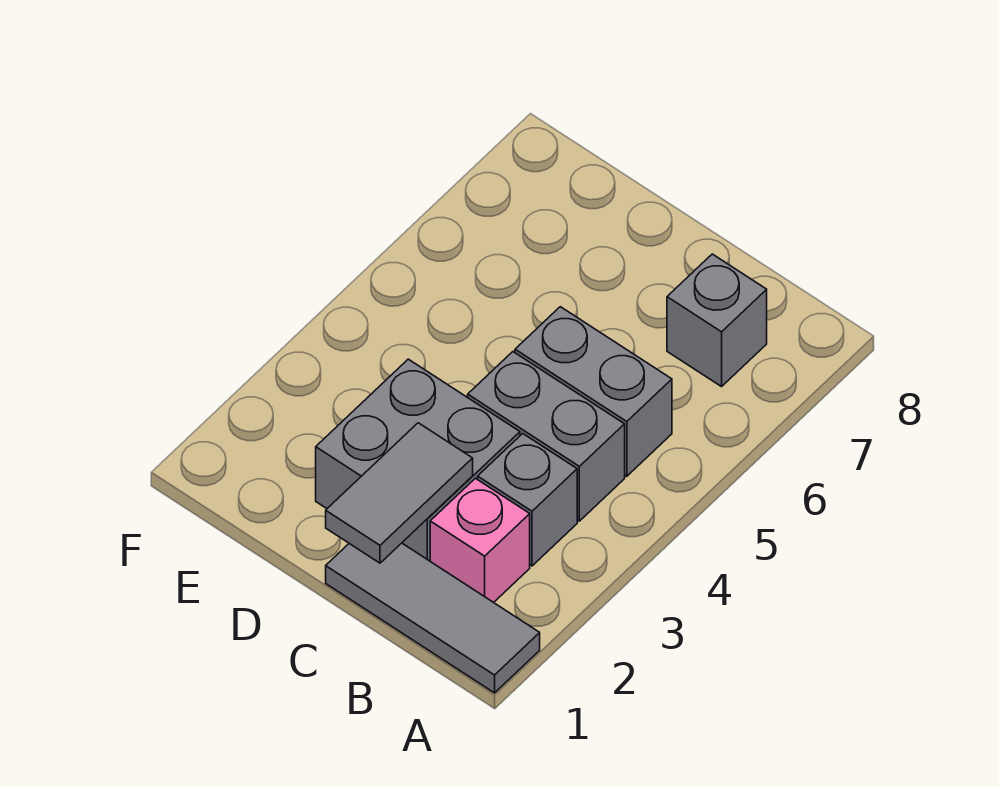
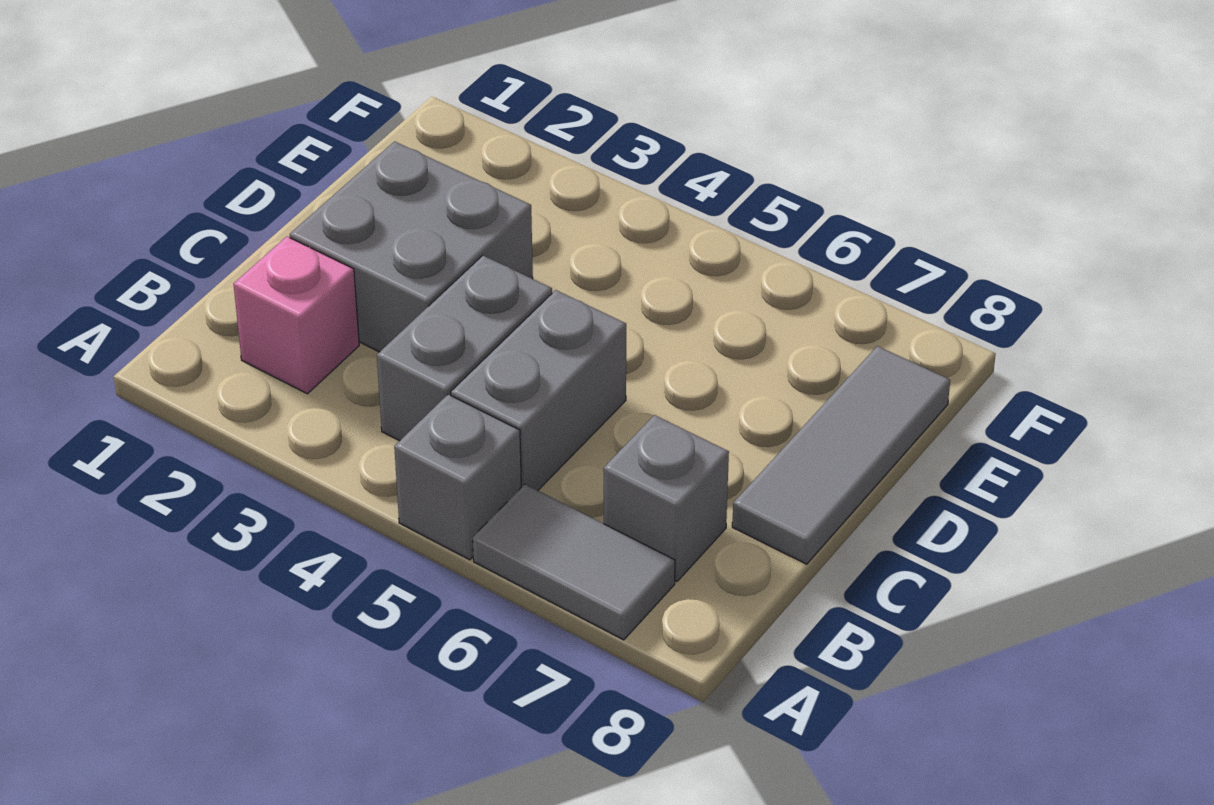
grey tile A1:C1 level 1 -> grey tile C8:E8 level 1
grey brick B3 level 1 -> grey brick A5 level 1
grey tile C1:C2 level 2 -> grey tile A6:A7 level 1

